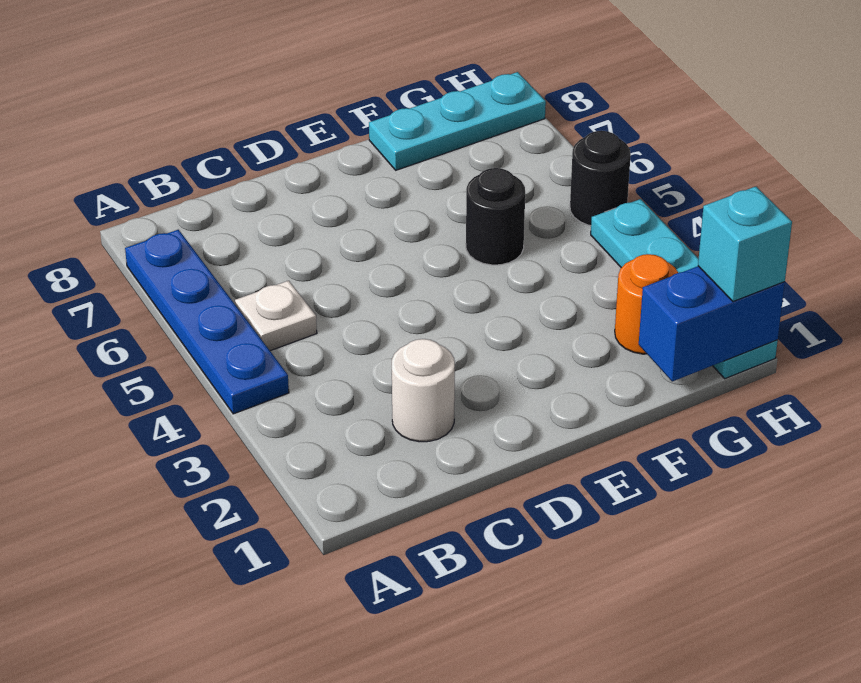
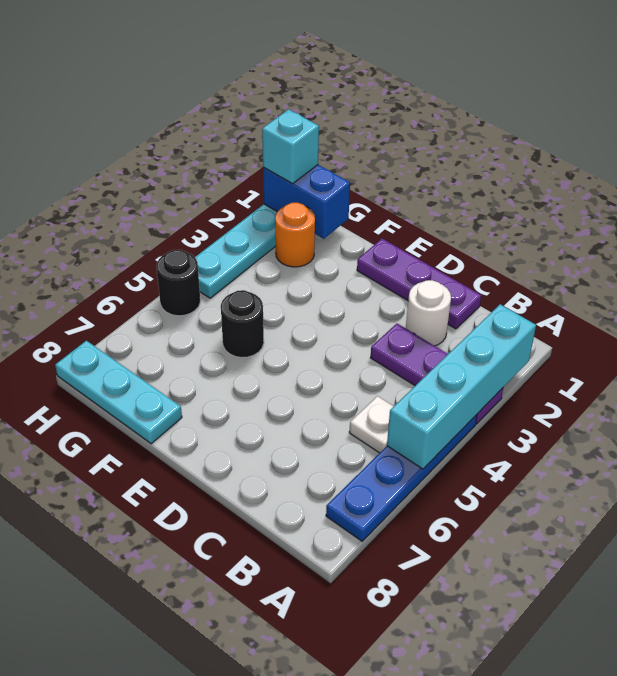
none -> cyan brick A2:A5 level 2
none -> purple plate A3:C3 level 1
none -> purple plate C1:E1 level 1

